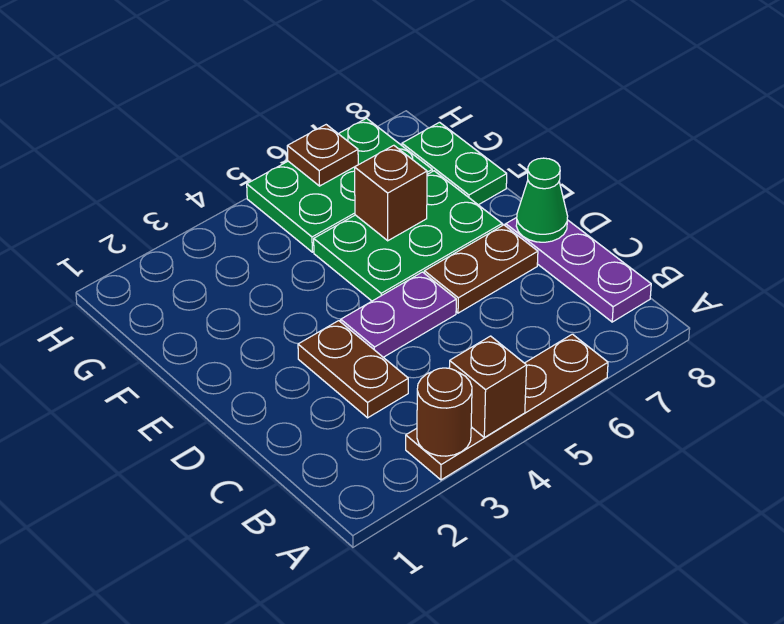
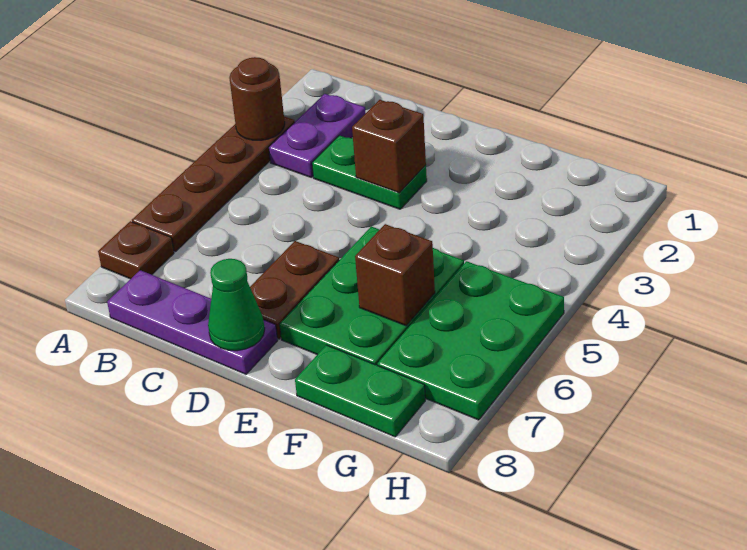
brown brick A4 level 2 -> brown brick D3 level 2
brown plate C3:D3 level 1 -> green plate C3:D3 level 1
purple plate D4:D5 level 1 -> purple plate B2:B3 level 1
brown plate H6 level 2 -> brown plate A7 level 1

